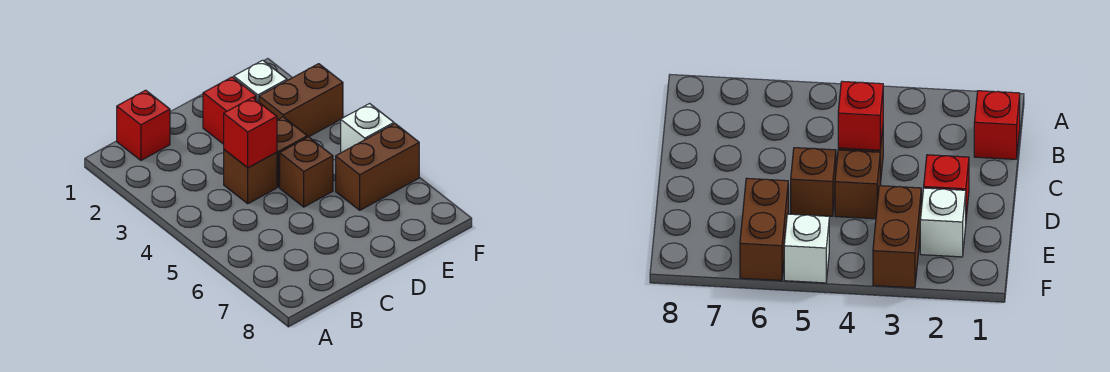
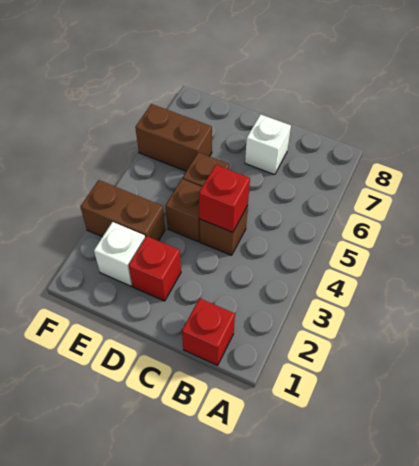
white brick F5 level 1 -> white brick C7 level 1

